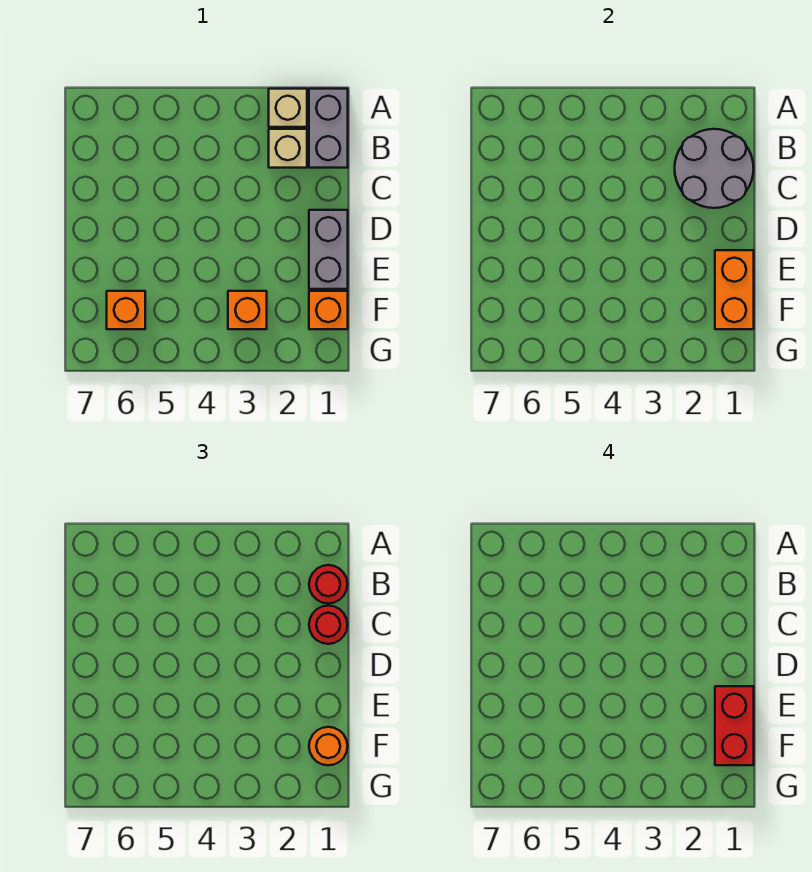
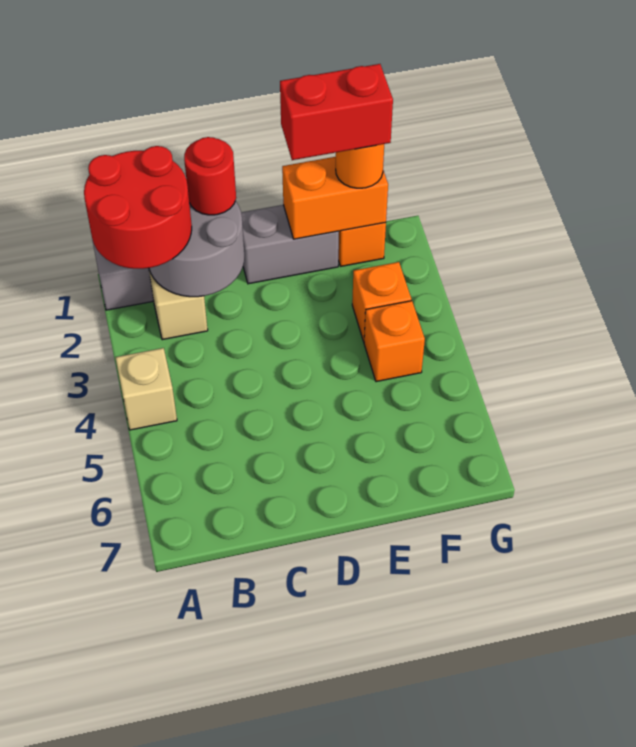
tan brick A2 level 1 -> tan brick A4 level 1
red round brick B1 level 3 -> red round brick A1:B2 level 3
orange brick F6 level 1 -> orange brick F4 level 1

